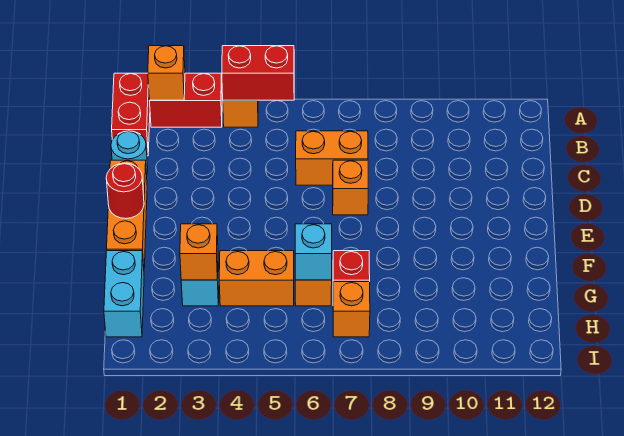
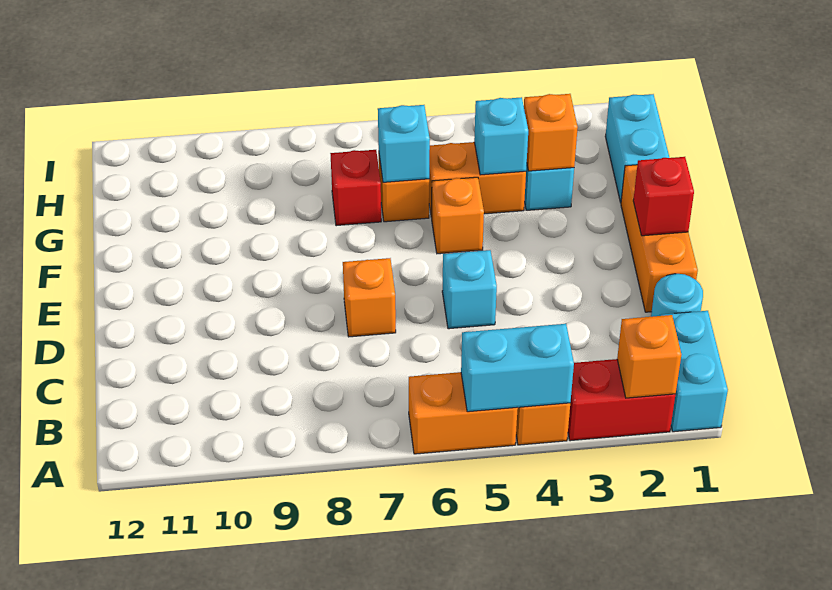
red brick A1:B1 level 1 -> cyan brick A1:B1 level 1
red brick A4:A5 level 2 -> cyan brick A4:A5 level 2
orange brick C6:C7 level 1 -> orange brick A5:A6 level 1
none -> cyan brick D5 level 1
red round brick E1 level 2 -> red brick E1 level 2
none -> cyan brick G4 level 2
orange brick H7 level 1 -> orange brick F5 level 1

